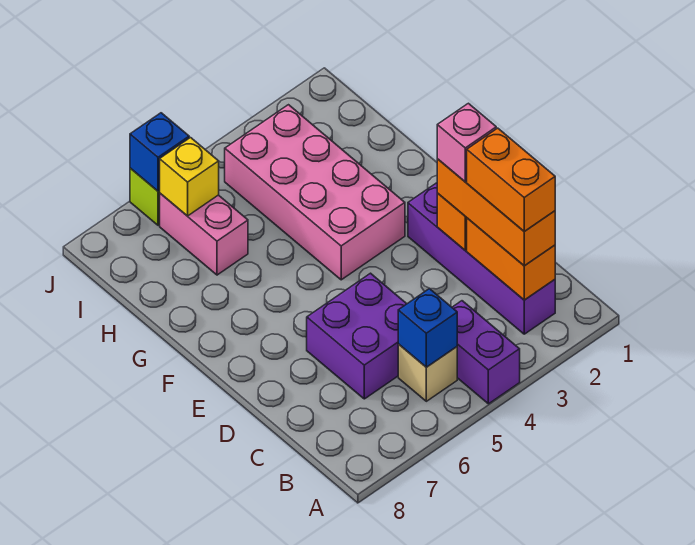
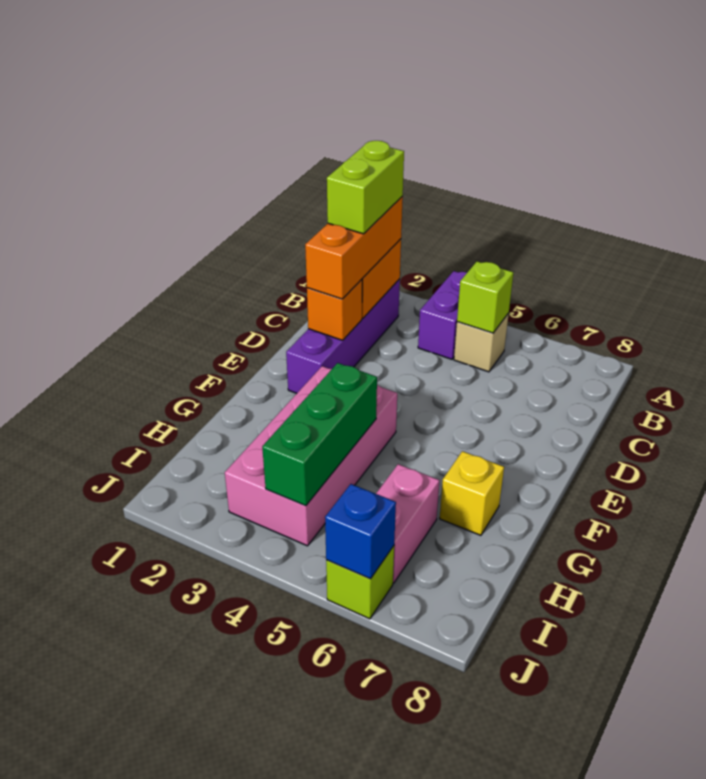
orange brick B2:C2 level 4 -> lime brick B2:C2 level 4
blue brick B5 level 2 -> lime brick B5 level 2
purple brick C5:D6 level 1 -> none
pink brick D2 level 4 -> none
none -> green brick G4:I4 level 2
yellow brick I6 level 2 -> yellow brick G7 level 1

